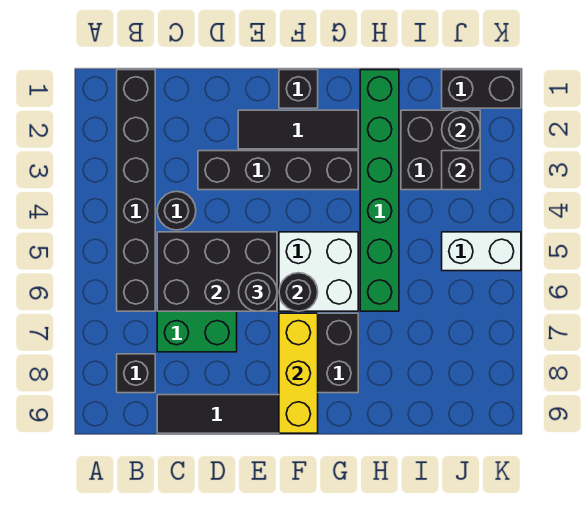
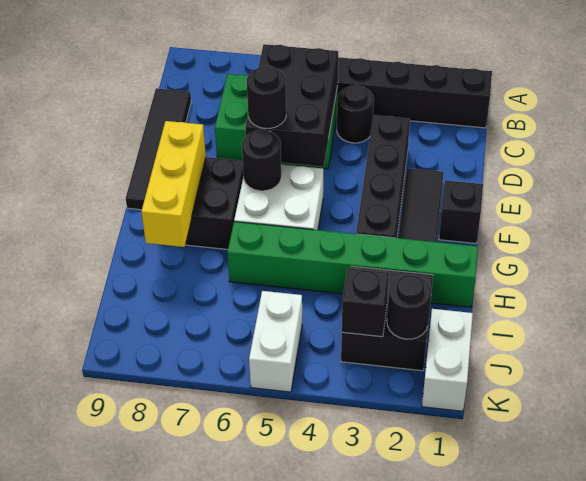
black brick B8 level 1 -> none
yellow brick F7:F9 level 2 -> yellow brick F8:H8 level 2
black brick J1:K1 level 1 -> white brick J1:K1 level 1

